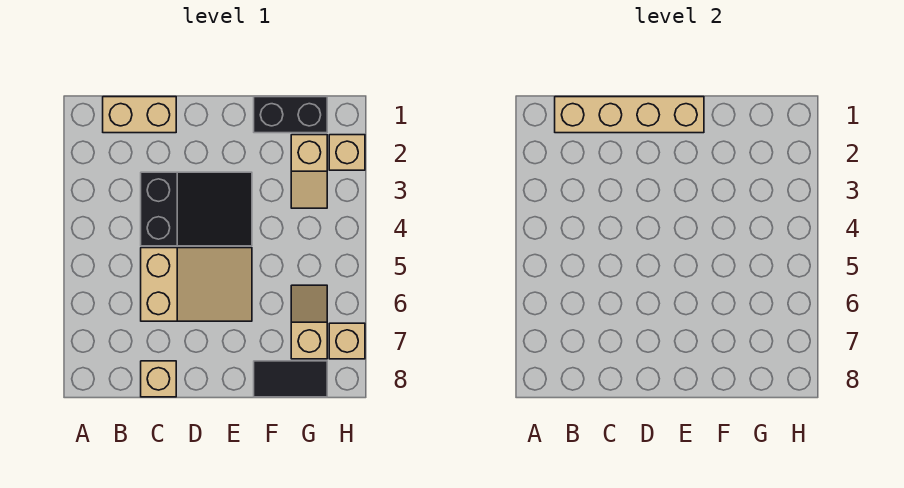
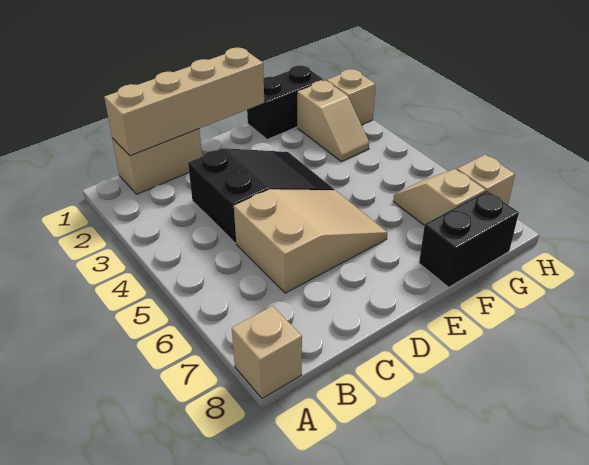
tan brick C8 level 1 -> tan brick A8 level 1
black tile F8:G8 level 1 -> black brick F8:G8 level 1

